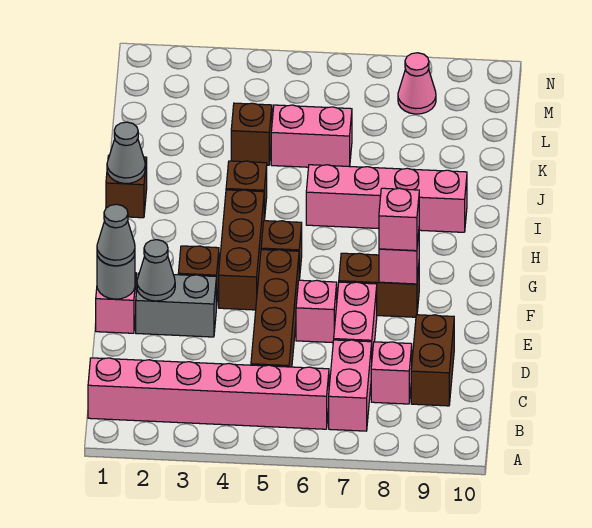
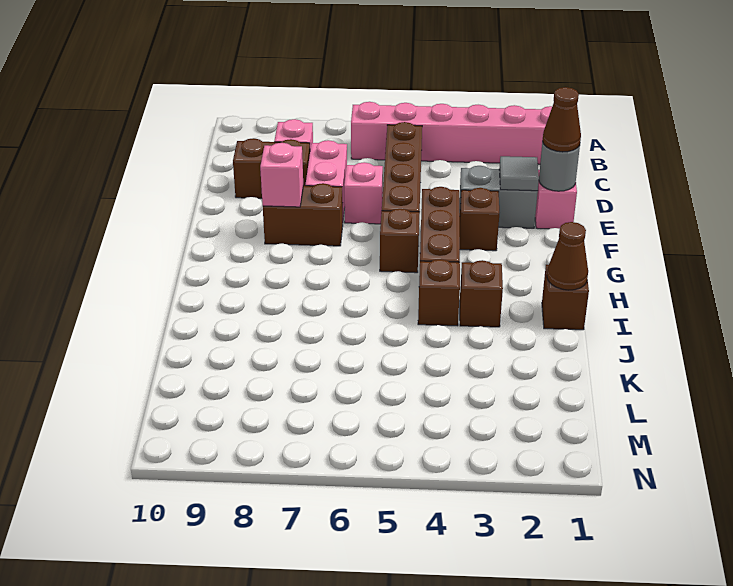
pink brick B7:C7 level 1 -> none
brown brick C9:D9 level 1 -> brown brick D8:D9 level 1
grey cone E1 level 3 -> brown cone E1 level 3
grey cone E2 level 2 -> grey tile E2 level 2
pink brick F8 level 3 -> none
grey cone I1 level 2 -> brown cone I1 level 2
pink brick I6:I9 level 1 -> none
brown brick K4 level 1 -> brown brick I3 level 1
pink brick K5:K6 level 1 -> none
pink cone M8 level 1 -> none

